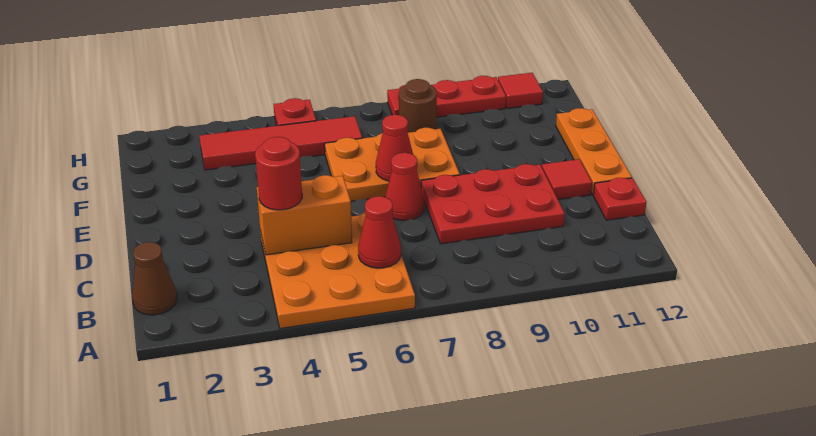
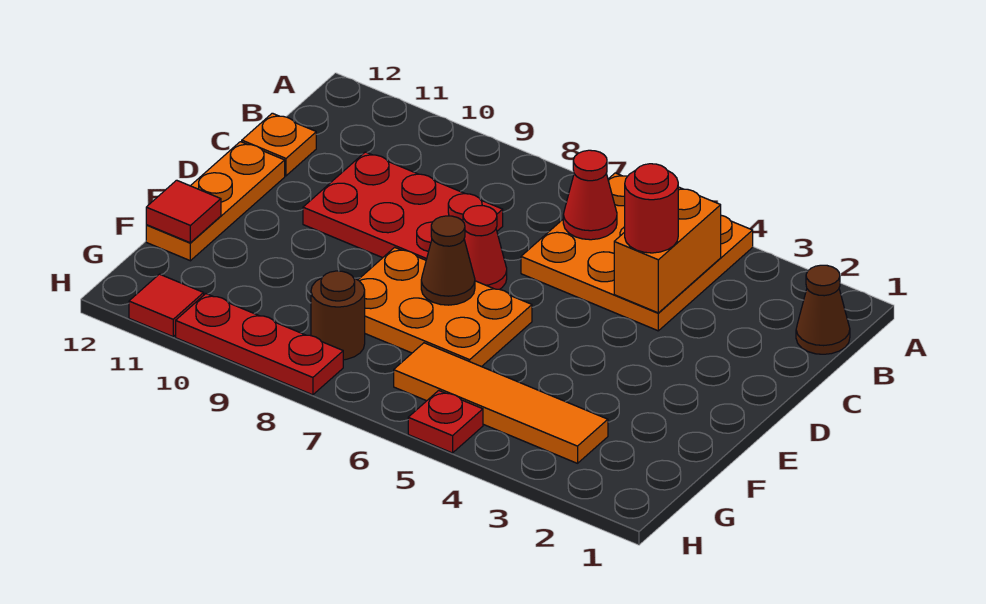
orange brick C4:C5 level 2 -> orange brick B4:C4 level 2
red plate C12 level 1 -> orange plate C12 level 1
red tile D11 level 1 -> red tile F12 level 2
red cone E7 level 2 -> brown cone E7 level 2
red tile G3:G6 level 1 -> orange tile G3:G6 level 1

